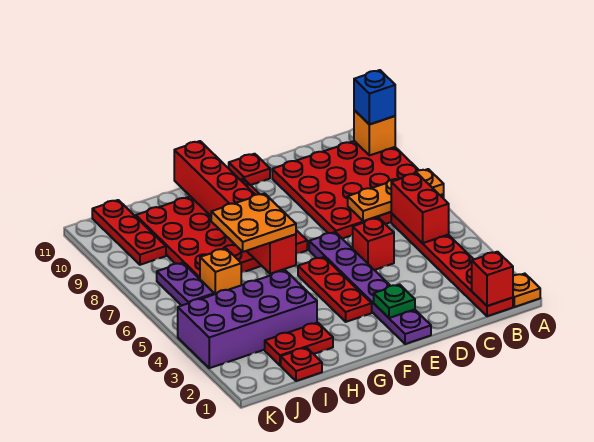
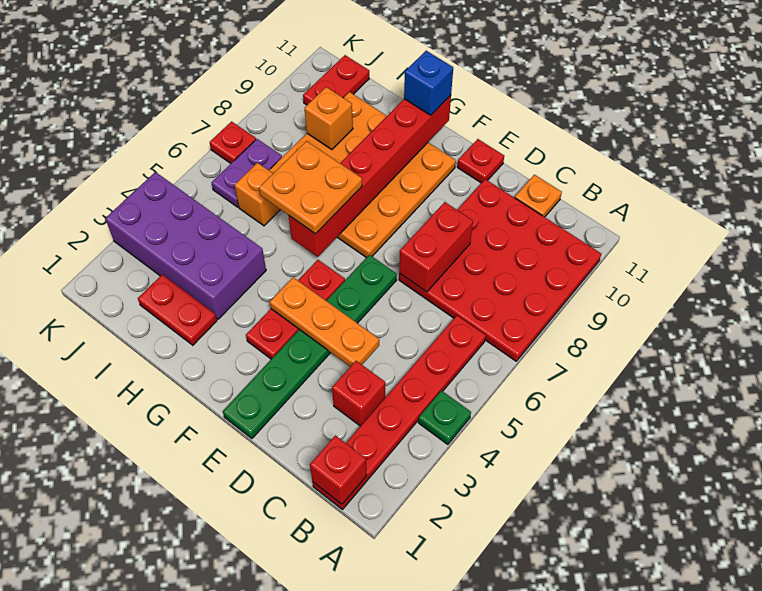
orange plate A1 level 1 -> orange plate C11 level 1
orange plate A7:C7 level 2 -> orange plate D4:F4 level 2
orange brick A10 level 2 -> orange brick I9 level 2
blue brick A10 level 3 -> blue brick G11 level 3
red brick B5:B6 level 2 -> red brick D7:D8 level 2
red brick D5 level 1 -> red brick C3 level 1
purple plate E1:E6 level 1 -> green plate E1:E6 level 1
green plate E2 level 2 -> green plate A4 level 1
red plate F7:I10 level 1 -> orange plate F7:I10 level 1
red plate I1 level 1 -> red plate K7 level 1
red plate J9:J11 level 1 -> red plate J10:J11 level 1

